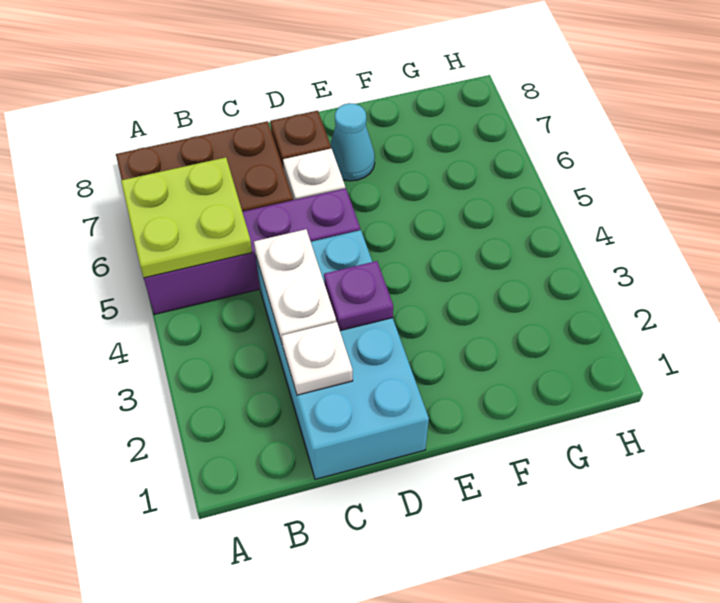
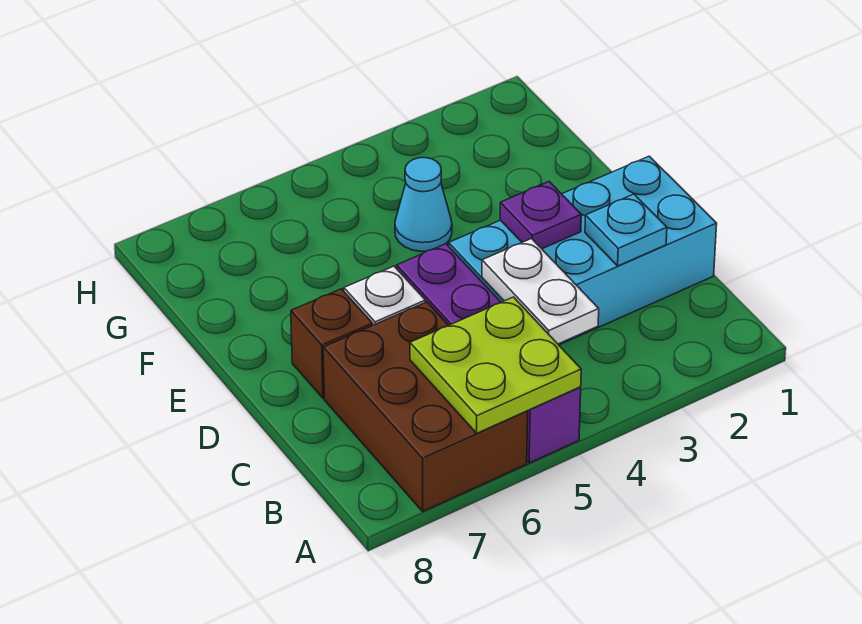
white plate C2 level 2 -> cyan plate C2 level 2
white plate C3:C4 level 2 -> white plate B4:C4 level 2
cyan cone E7 level 1 -> cyan cone F4 level 1

